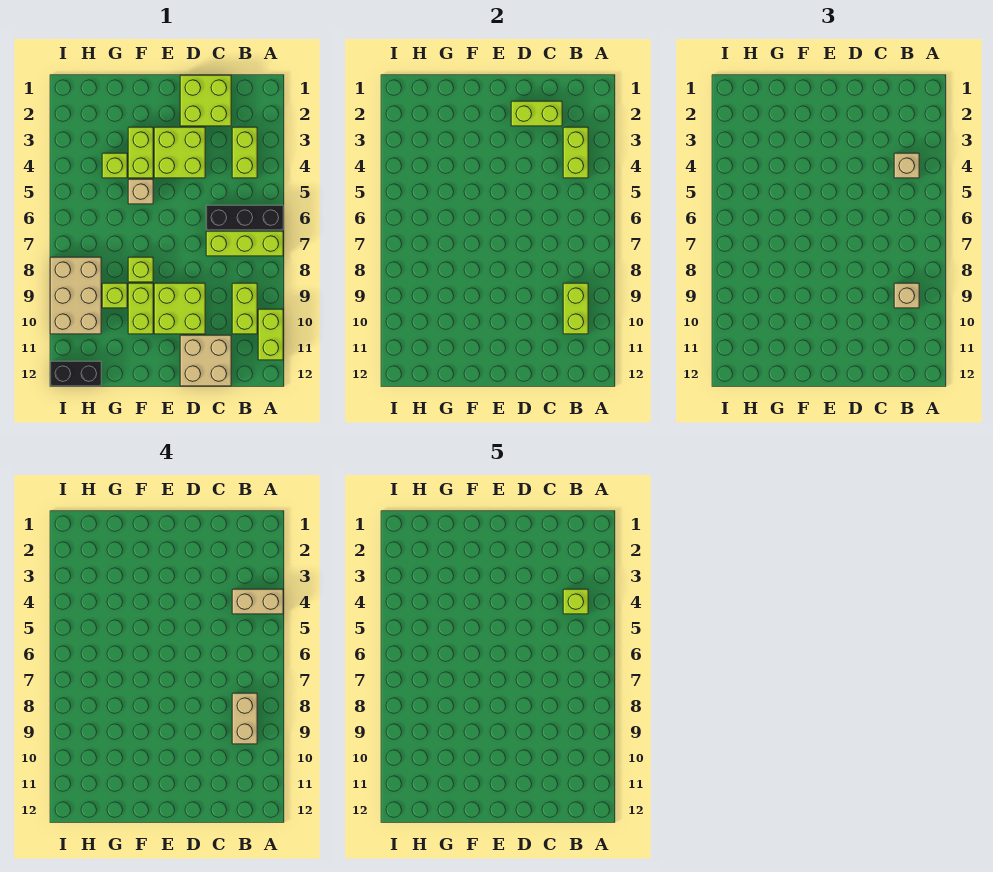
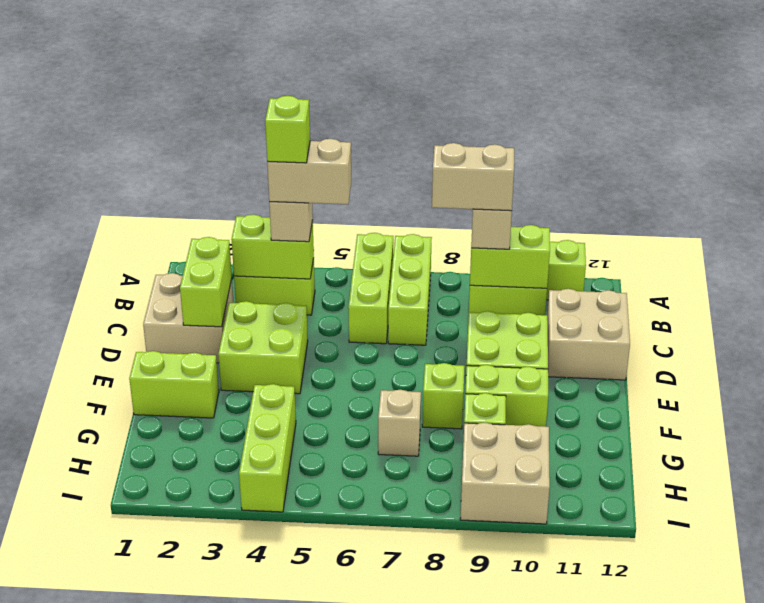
tan brick A4:B4 level 4 -> tan brick B4:B5 level 4
black brick A6:C6 level 1 -> lime brick A6:C6 level 1
lime brick C1:D2 level 1 -> tan brick C1:D2 level 1
lime brick F3:F4 level 1 -> lime brick F1:F2 level 1
tan brick F5 level 1 -> tan brick G7 level 1
lime brick G4 level 1 -> lime brick G4:I4 level 1
tan brick H8:I10 level 1 -> tan brick H9:I10 level 1
black brick H12:I12 level 1 -> none

